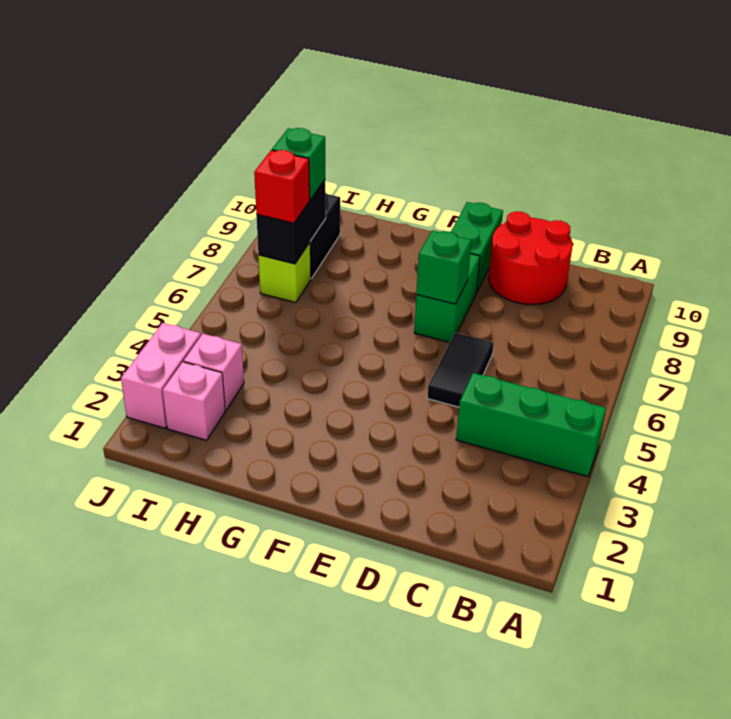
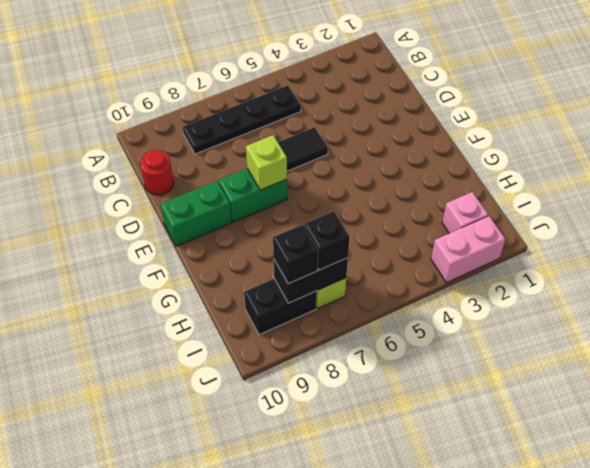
green brick A4:C4 level 1 -> none
none -> black plate B5:B8 level 1
red round brick C9:D10 level 1 -> red round brick C10 level 1
green brick E7 level 2 -> lime brick E7 level 2
pink brick I3 level 1 -> none
red brick I7 level 3 -> black brick I7 level 3
green brick I8 level 3 -> black brick I8 level 3

